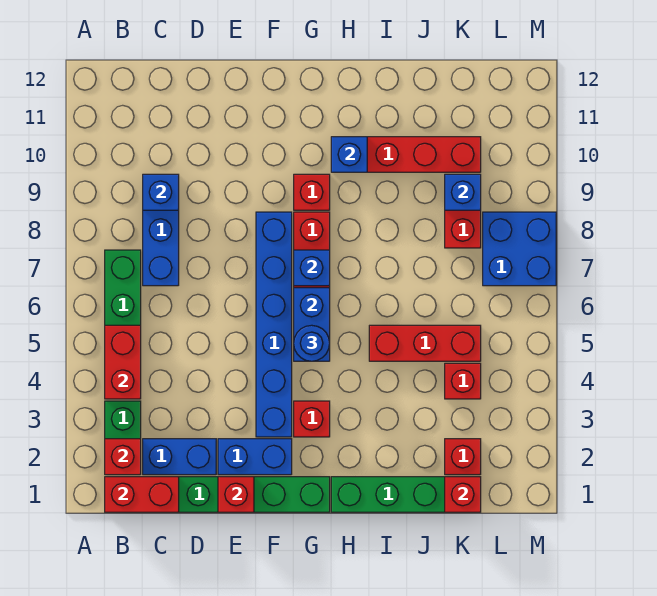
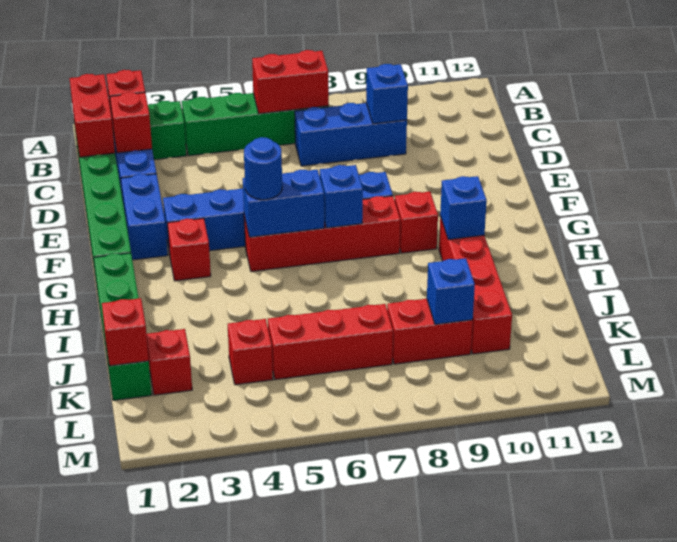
red brick B4:B5 level 2 -> red brick B6:B7 level 2
red brick E1 level 2 -> red brick C2 level 2
red brick I5:K5 level 1 -> red brick K5:K7 level 1
blue brick L7:M8 level 1 -> none

